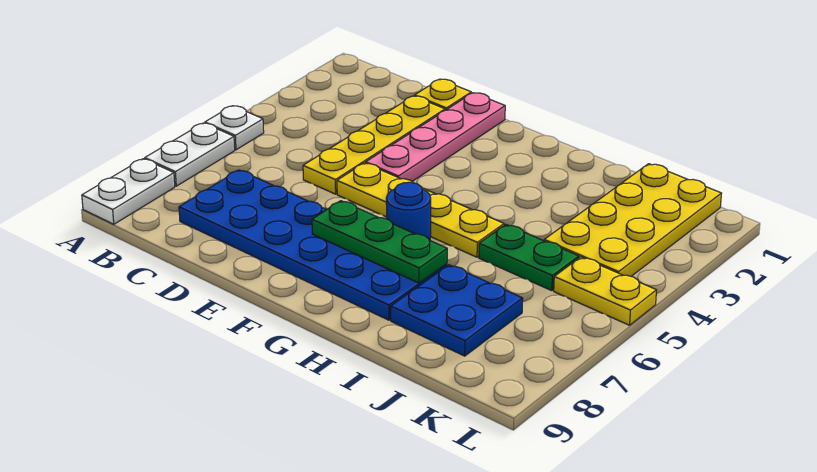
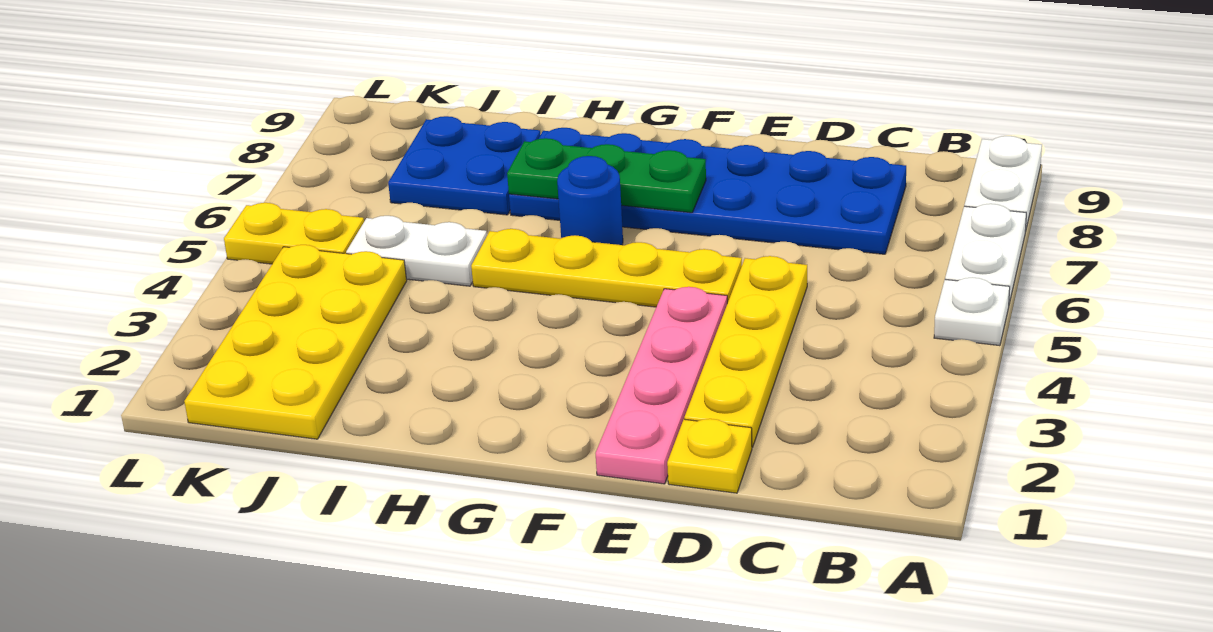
green plate I5:J5 level 1 -> white plate I5:J5 level 1

